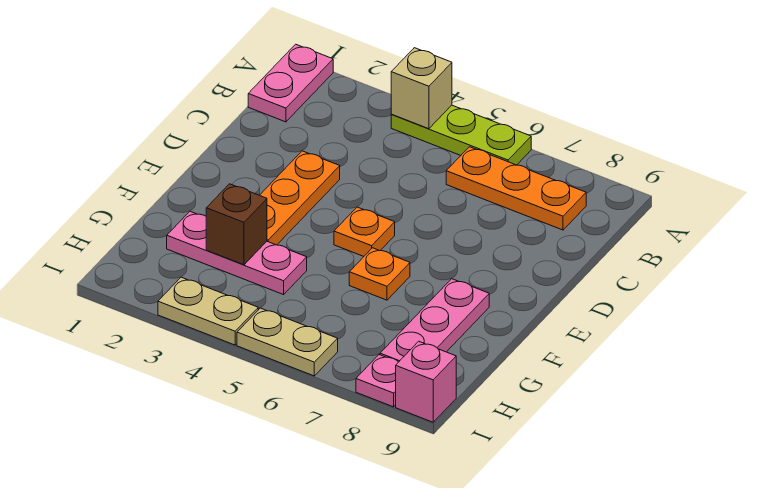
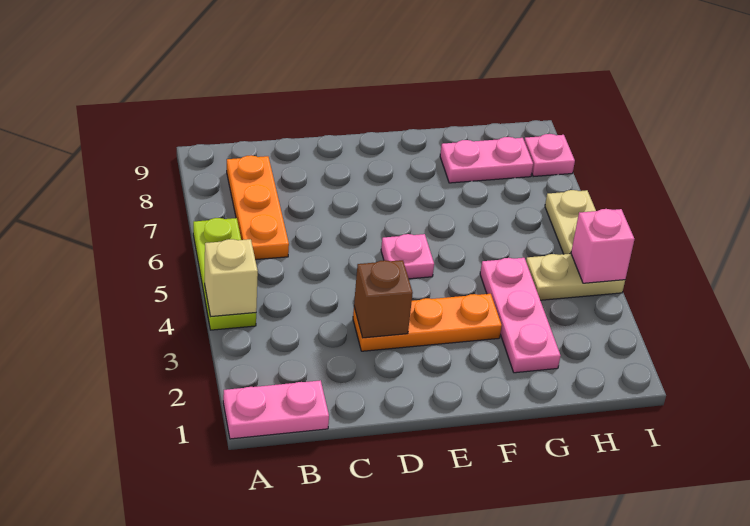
orange plate E5 level 1 -> pink plate E5 level 1
orange plate F6 level 1 -> none
pink plate F8:H8 level 1 -> pink plate G8:H8 level 1
brown brick G3 level 2 -> brown brick D3 level 2
tan plate I3:I4 level 1 -> tan plate H4:I4 level 1
pink brick I9 level 1 -> pink brick I4 level 2

